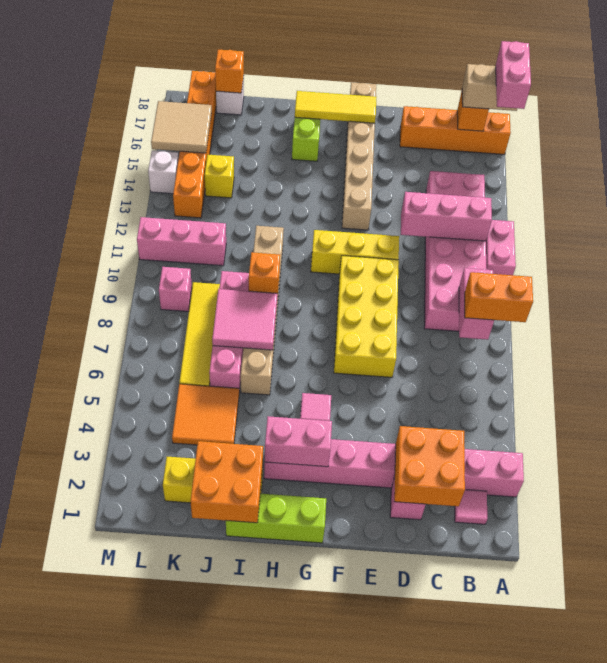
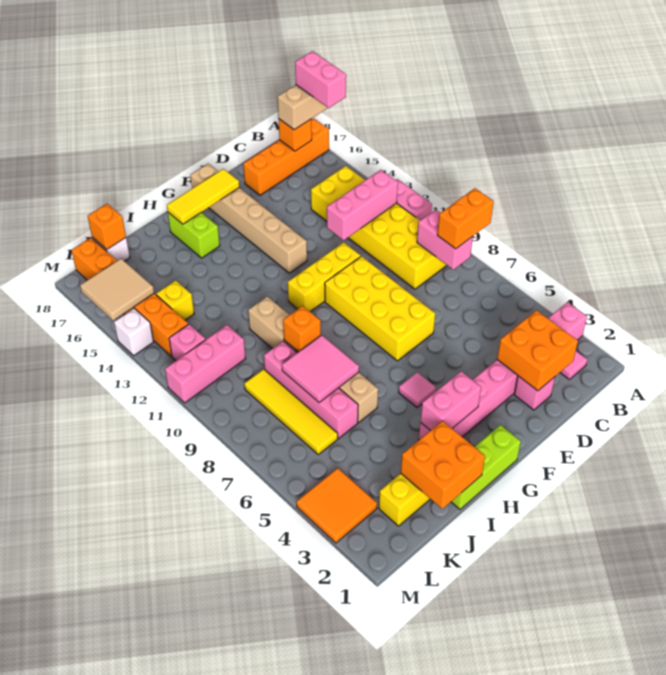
pink brick B9:C14 level 1 -> yellow brick B9:C14 level 1
orange tile J4:K5 level 1 -> orange tile L3:M4 level 1
pink brick L9 level 1 -> pink brick L12 level 1

